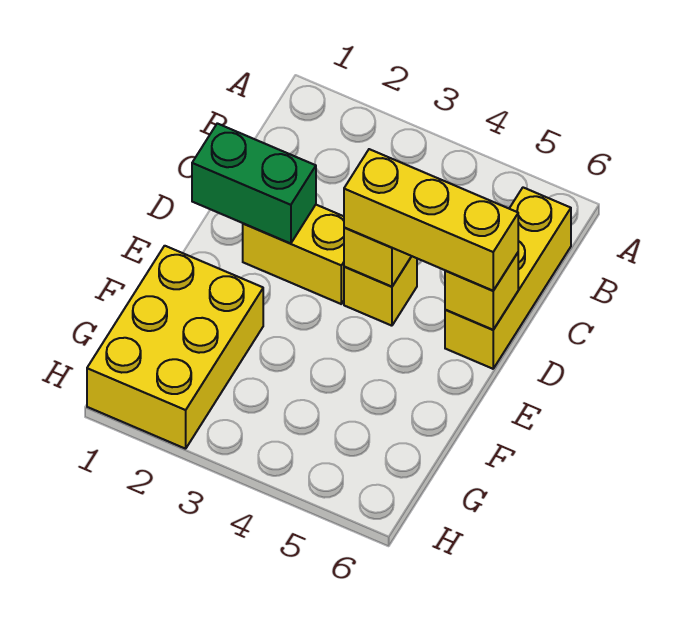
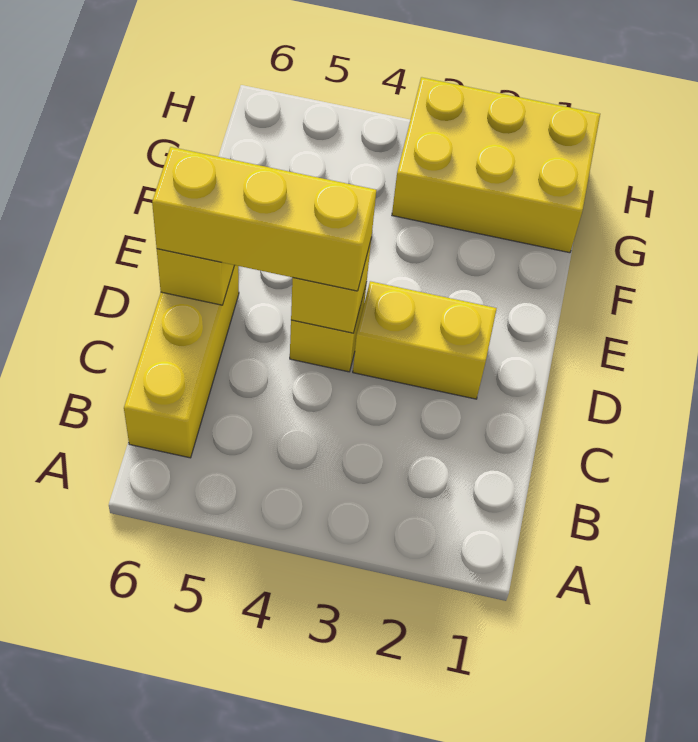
green brick D1:D2 level 2 -> none
yellow brick F1:H2 level 1 -> yellow brick G1:H3 level 1

